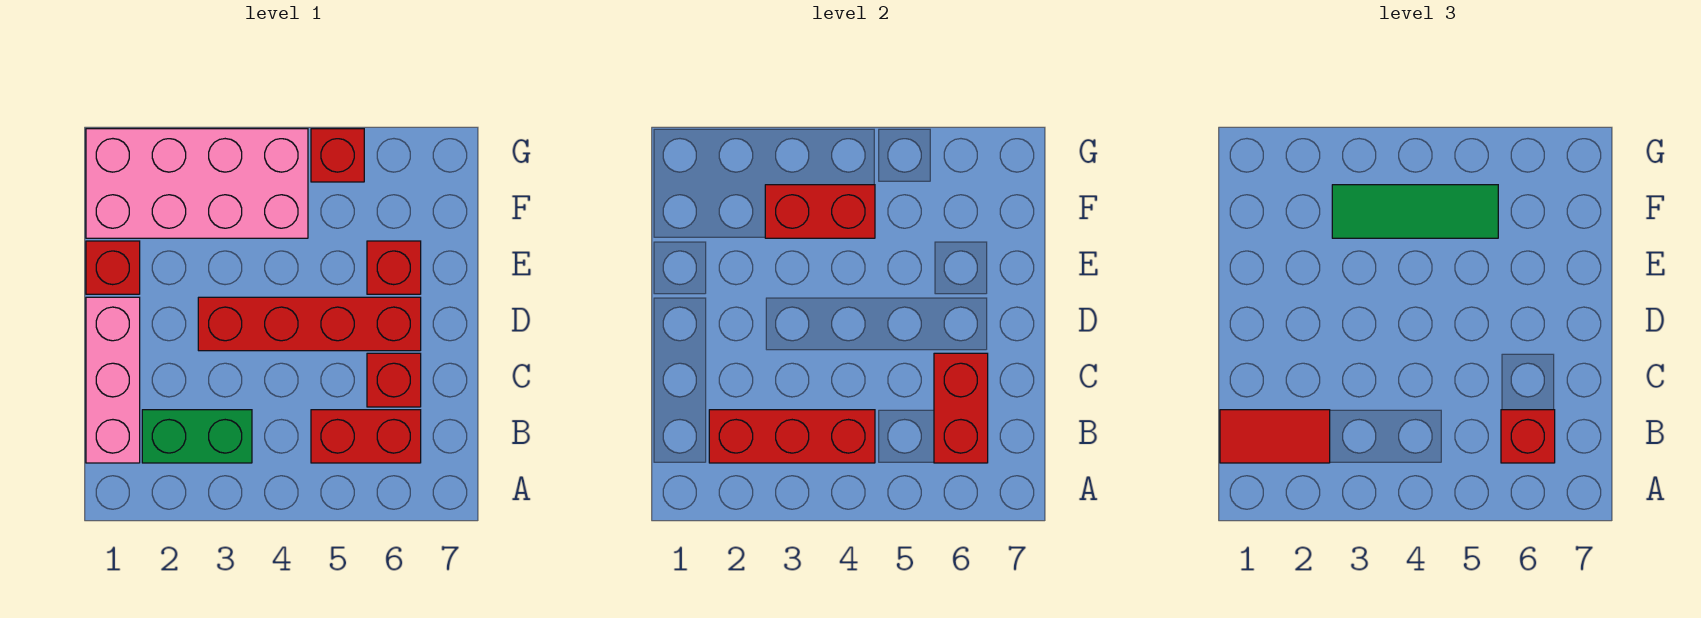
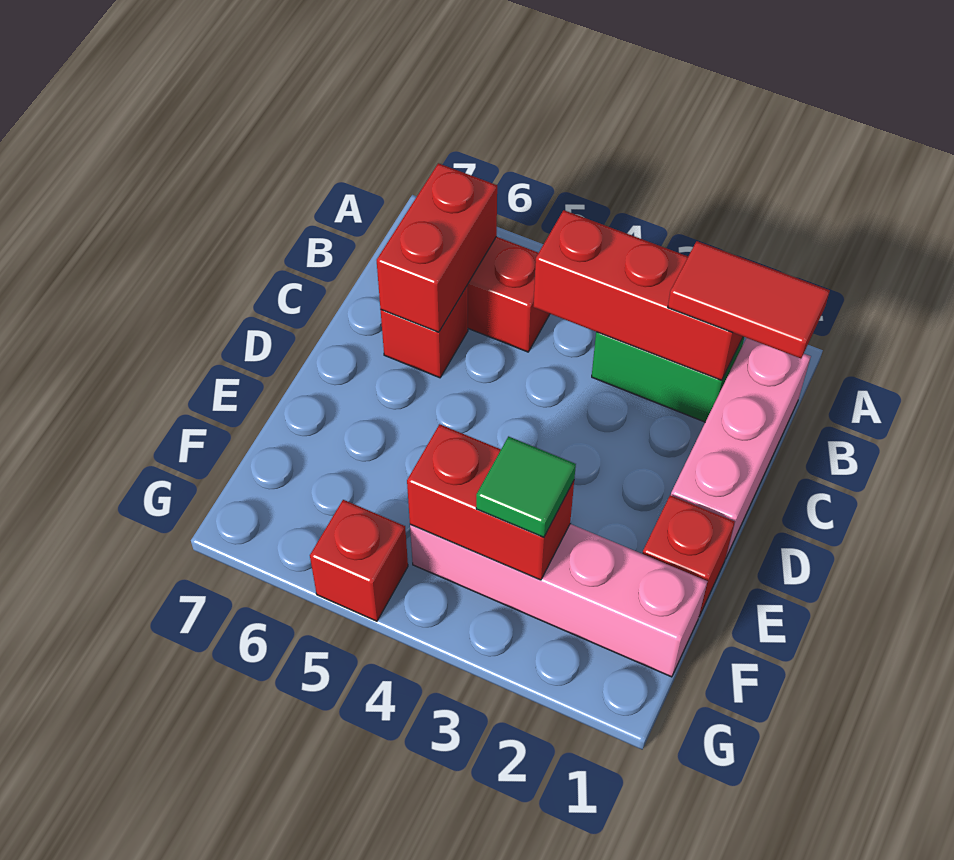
red brick B6 level 3 -> none
red brick D3:D6 level 1 -> none
red brick E6 level 1 -> none
pink brick F1:G4 level 1 -> pink brick F1:F4 level 1
green tile F3:F5 level 3 -> green tile F3 level 3

